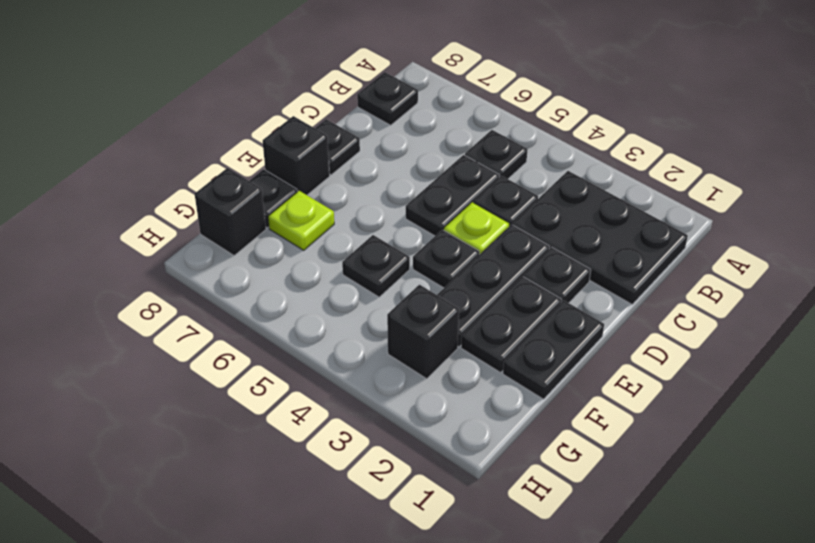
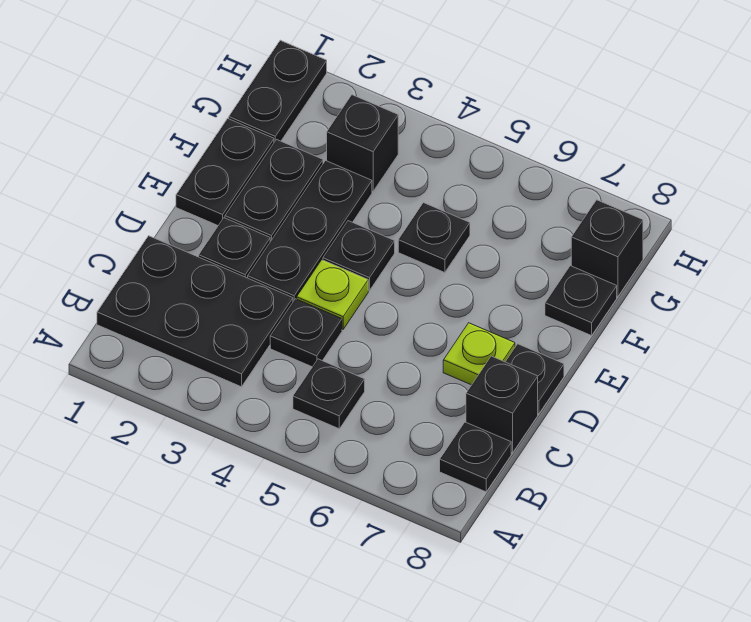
black plate C5:D5 level 1 -> black plate G1:H1 level 1
black brick E8 level 1 -> black brick C8 level 1
lime plate F7 level 1 -> lime plate D7 level 1

